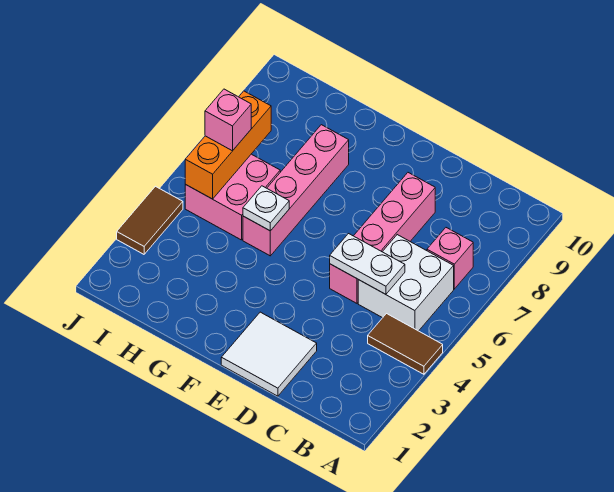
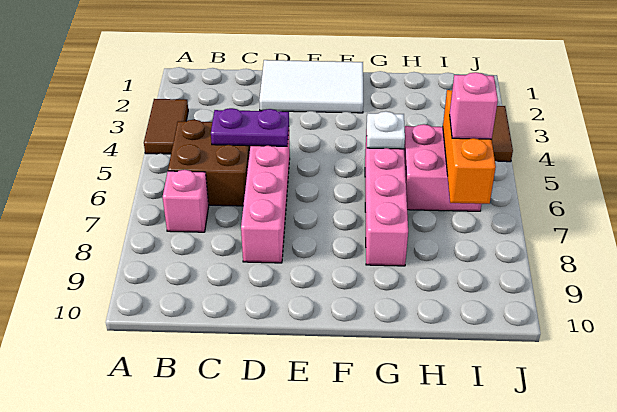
brown tile A4:B4 level 1 -> brown tile A3:A4 level 1
white brick B5:C6 level 1 -> brown brick B5:C6 level 1
white plate C5:D5 level 2 -> purple plate C5:D5 level 2
white tile D1:E2 level 1 -> white tile D1:F2 level 1

